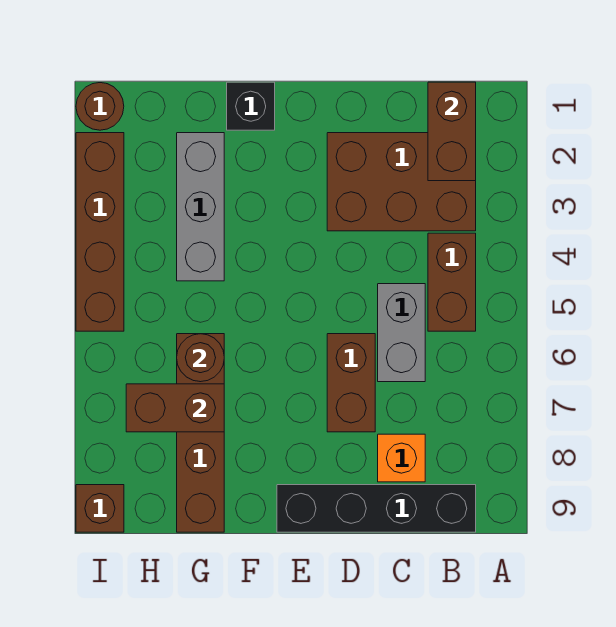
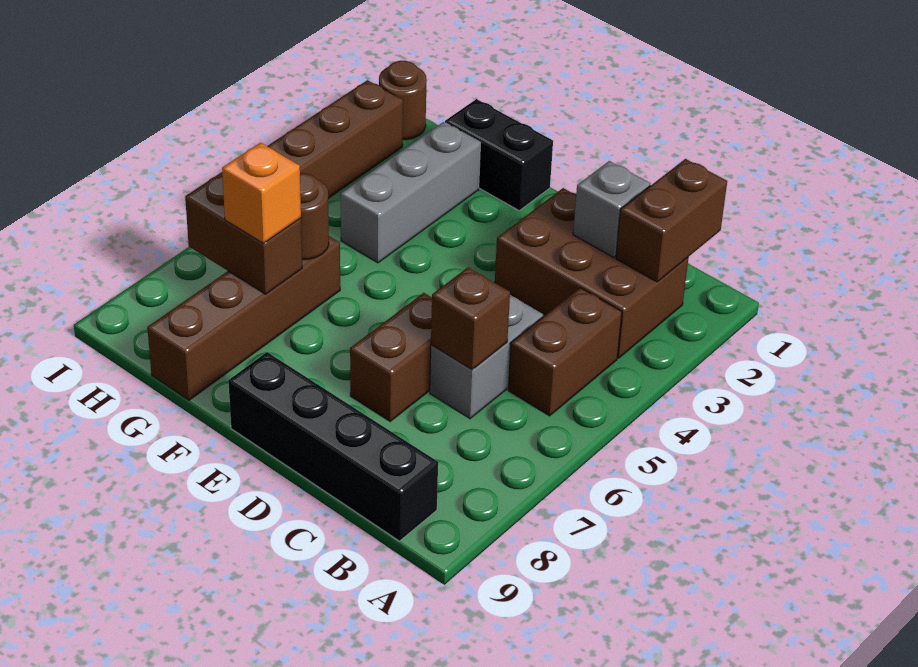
none -> grey brick C2 level 2
orange brick C8 level 1 -> orange brick G7 level 3
black brick F1 level 1 -> black brick F1:G1 level 1
brown brick I9 level 1 -> brown brick C6 level 2

